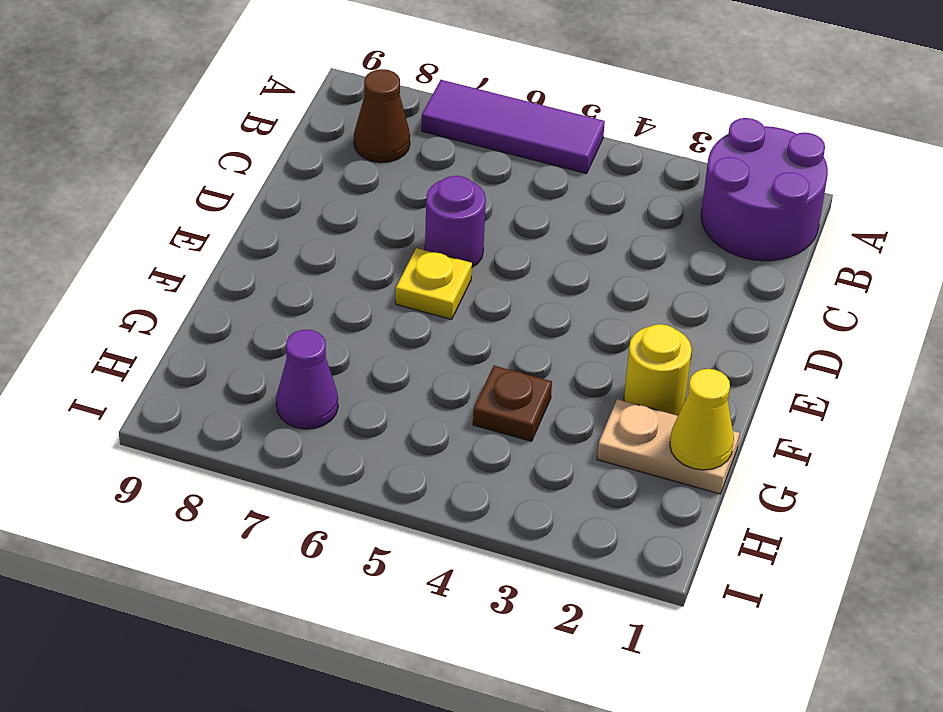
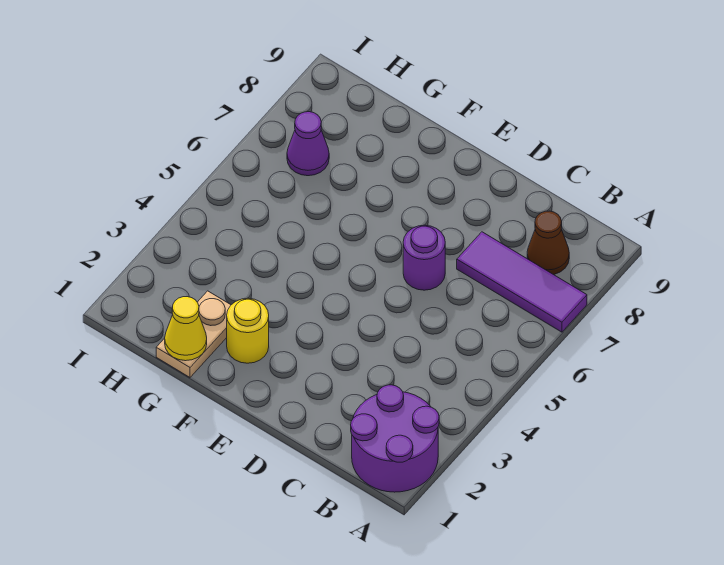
purple tile A5:A7 level 1 -> purple tile A7:C7 level 1
yellow plate E6 level 1 -> none
brown plate G4 level 1 -> none

